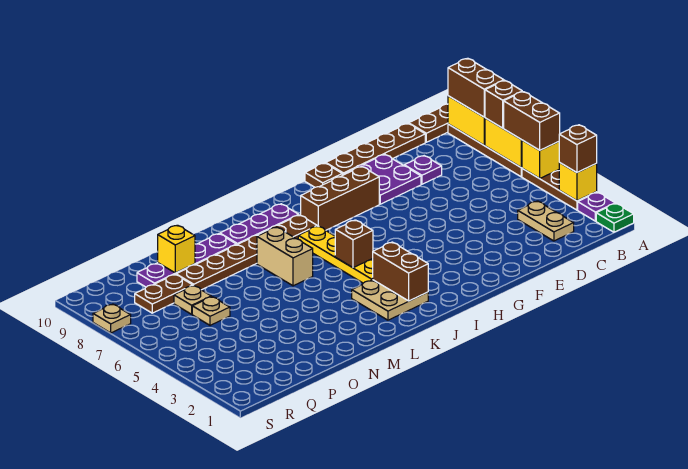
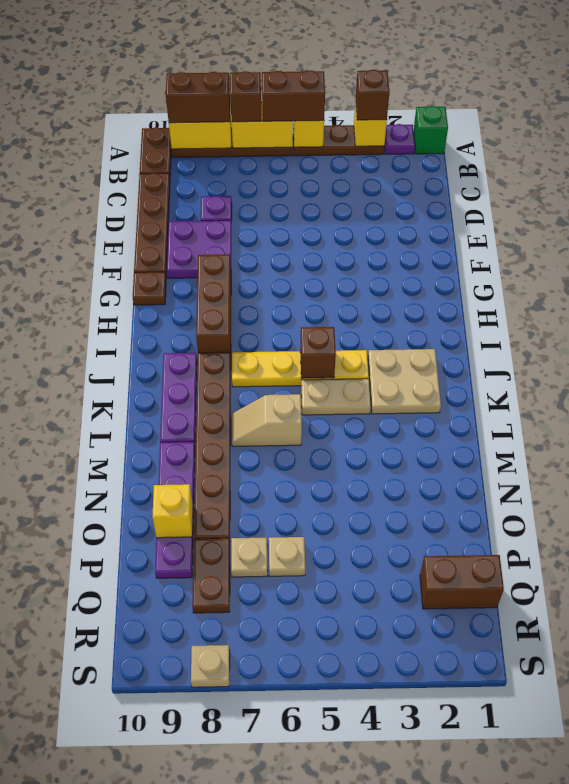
green plate A1 level 1 -> green brick A1 level 1
tan plate C2:C3 level 1 -> tan plate K4:K5 level 1
brown brick J2:J3 level 2 -> brown brick Q1:Q2 level 1
tan brick L6:L7 level 1 -> tan slope L6:L7 level 1 top 6

